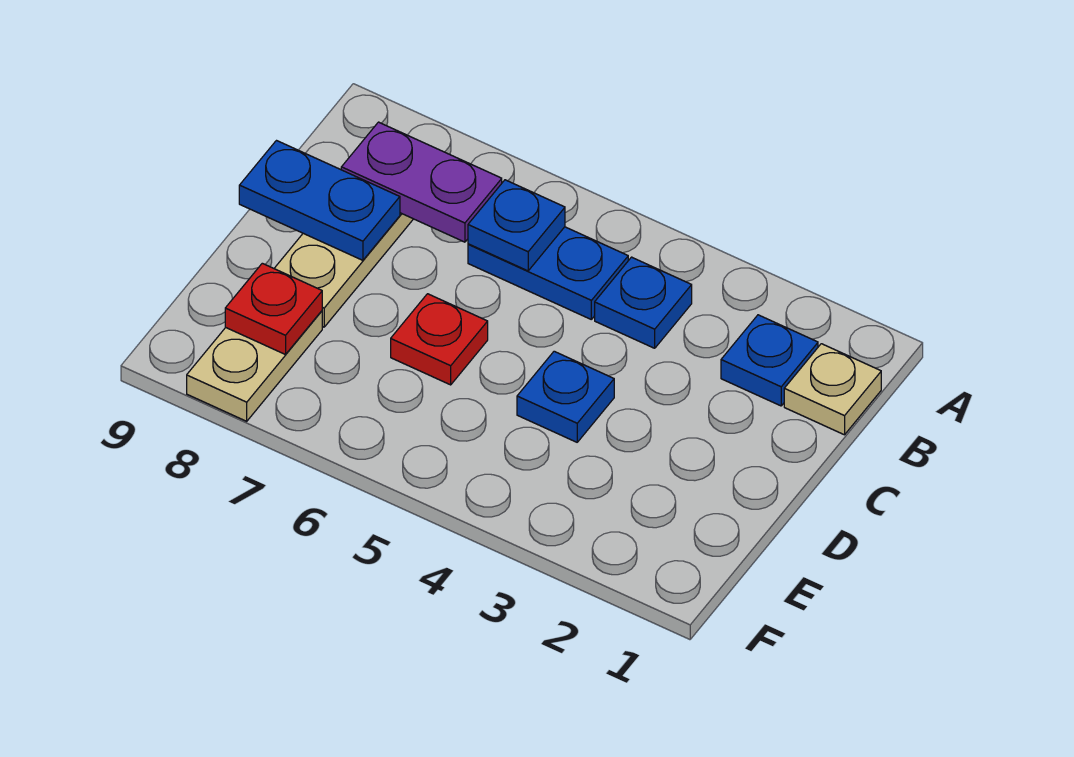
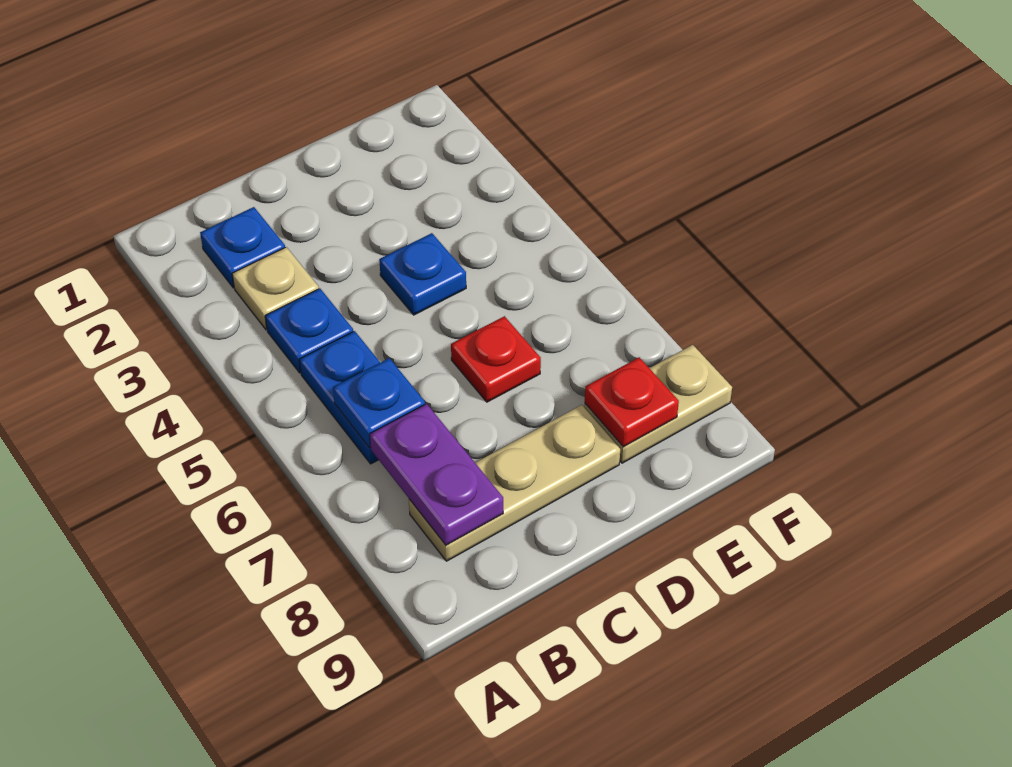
tan plate B1 level 1 -> tan plate B3 level 1
blue plate C8:C9 level 2 -> none

